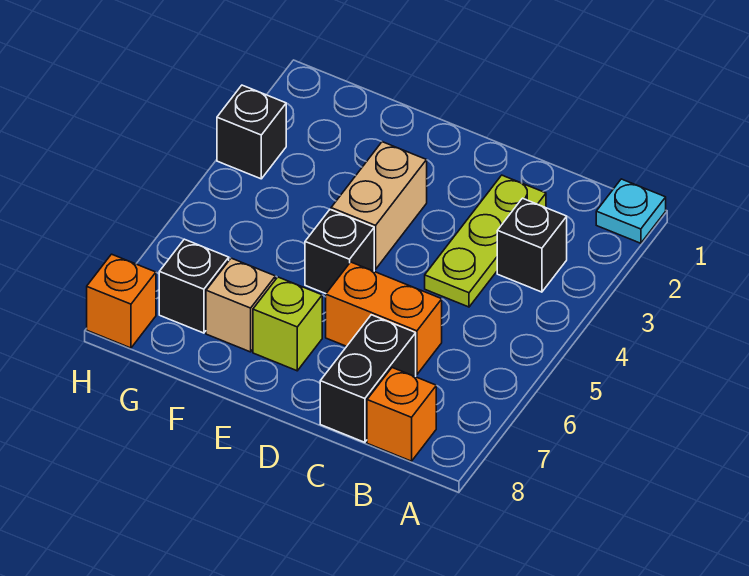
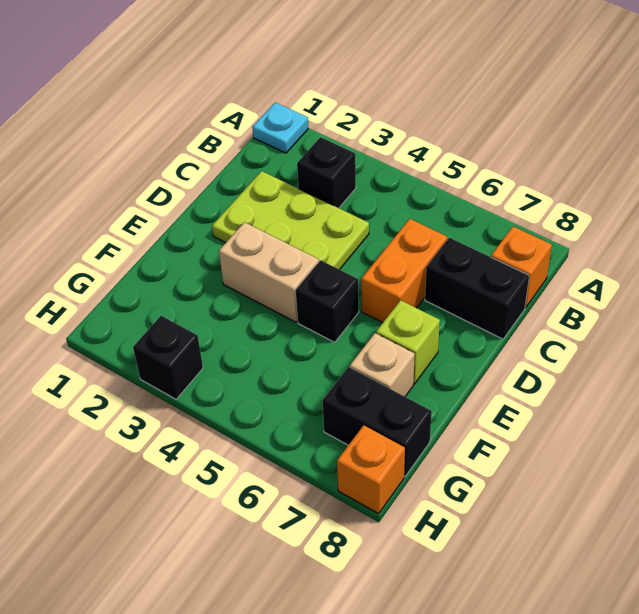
lime plate C2:C4 level 1 -> lime plate C2:D4 level 1
black brick G7 level 1 -> black brick G7:G8 level 1

